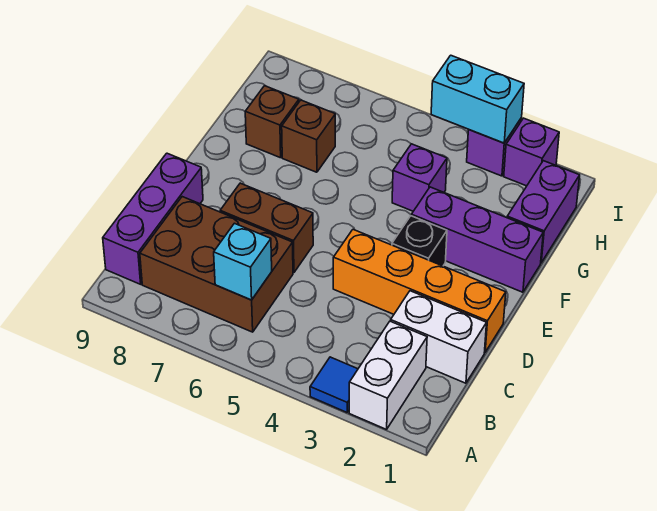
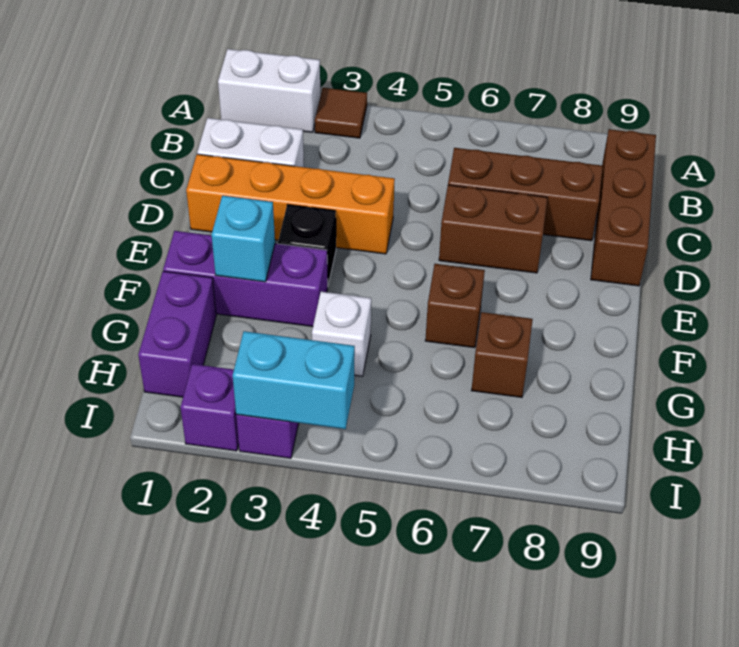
white brick A2:B2 level 1 -> white brick A1:A2 level 1
blue tile A3 level 1 -> brown tile A3 level 1
brown brick B6:C8 level 1 -> brown brick C6:C8 level 1
cyan brick B6 level 2 -> cyan brick F2 level 2
purple brick B9:D9 level 1 -> brown brick B9:D9 level 1
purple brick G4 level 1 -> white brick G4 level 1
brown brick G8 level 1 -> brown brick F6 level 1

